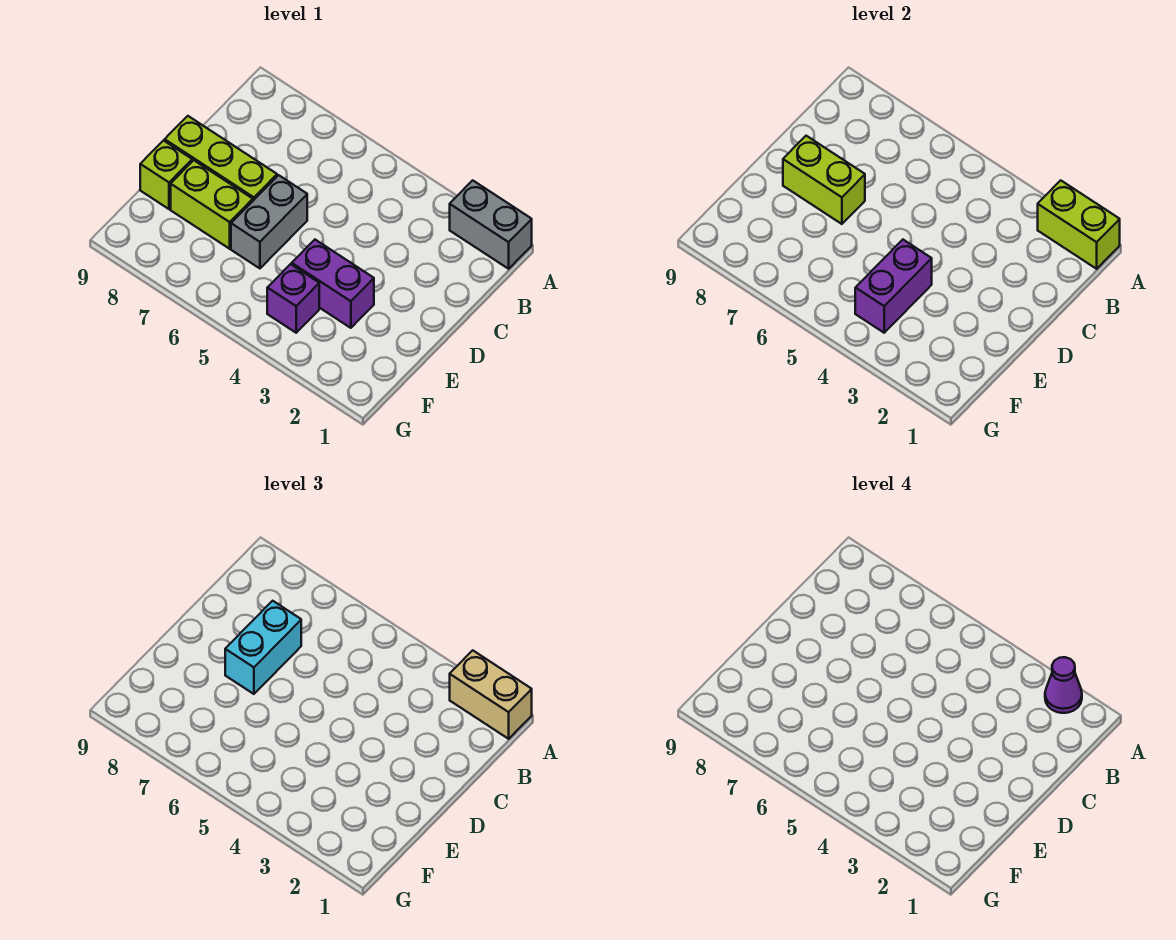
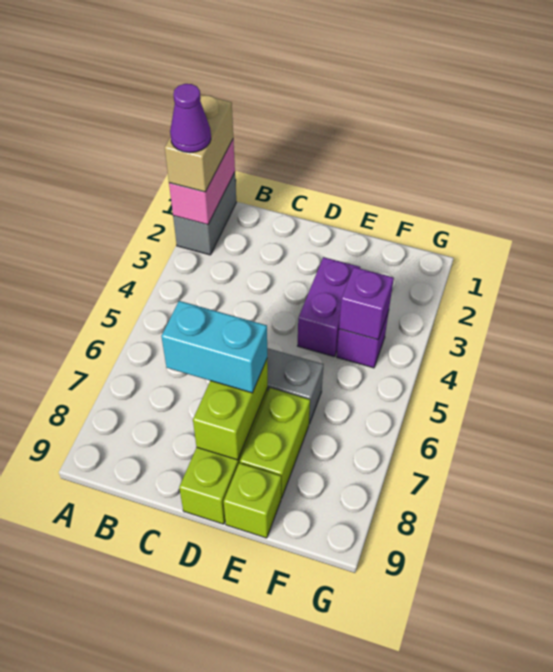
lime brick A1:A2 level 2 -> pink brick A1:A2 level 2
purple brick E4:F4 level 2 -> purple brick F4 level 2

